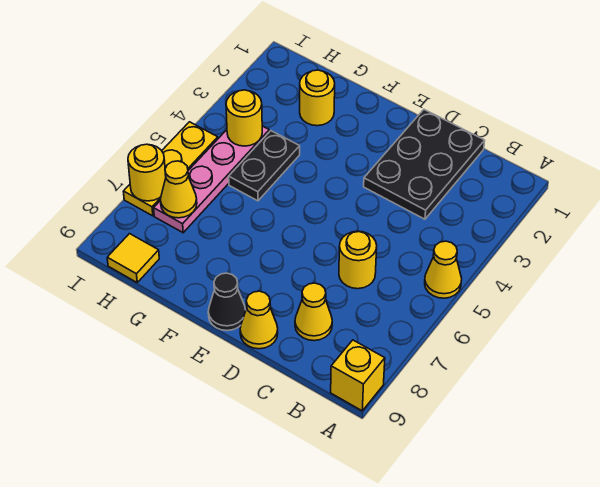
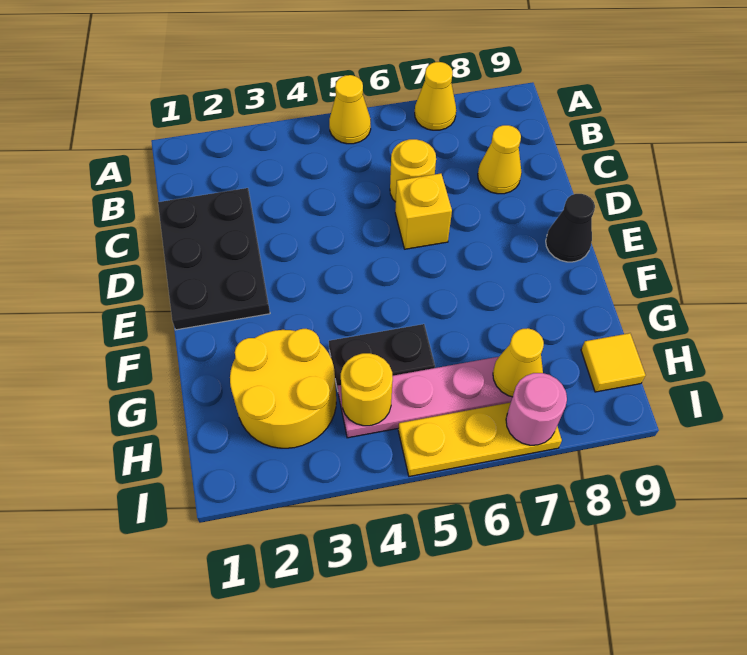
yellow brick A9 level 1 -> yellow brick D6 level 1
black plate C1:D3 level 1 -> black plate C1:E2 level 1
yellow cone D9 level 1 -> yellow cone A7 level 1
yellow round brick G2 level 1 -> yellow round brick G2:H3 level 1
yellow round brick I7 level 2 -> pink round brick I7 level 2

